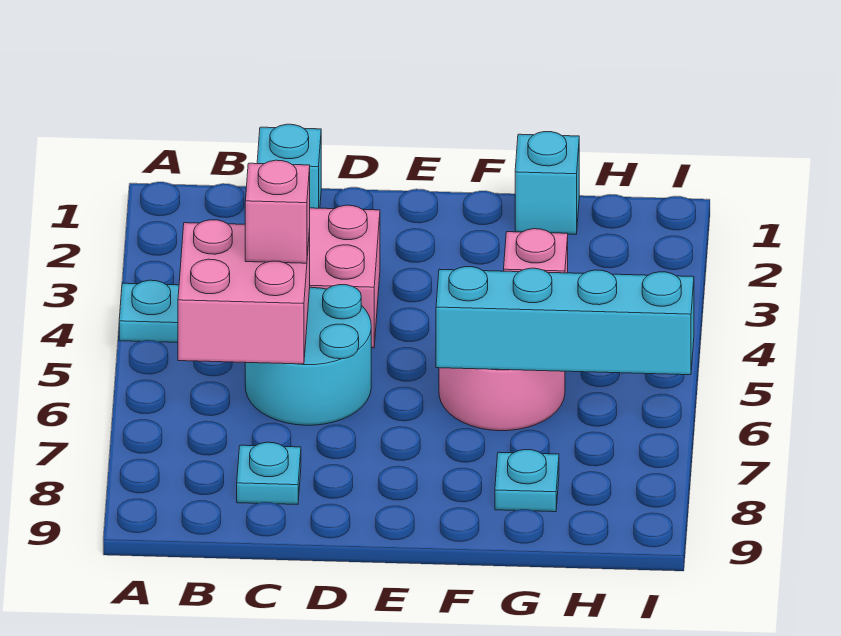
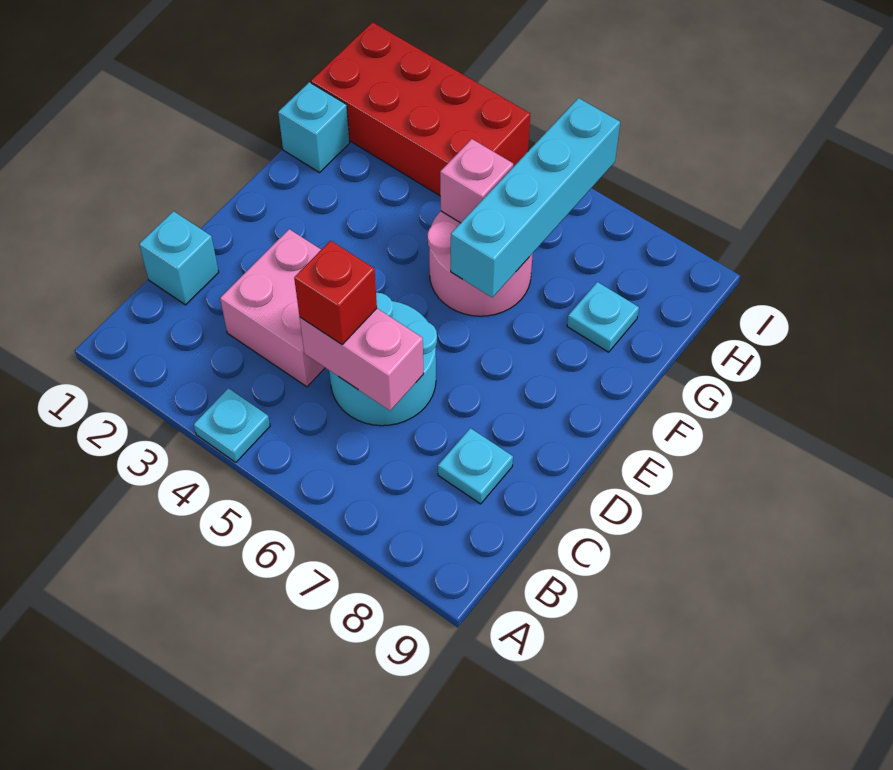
pink brick B5:C6 level 2 -> pink brick C5:C6 level 2
pink brick C5 level 3 -> red brick C5 level 3
none -> red brick H1:I4 level 1

